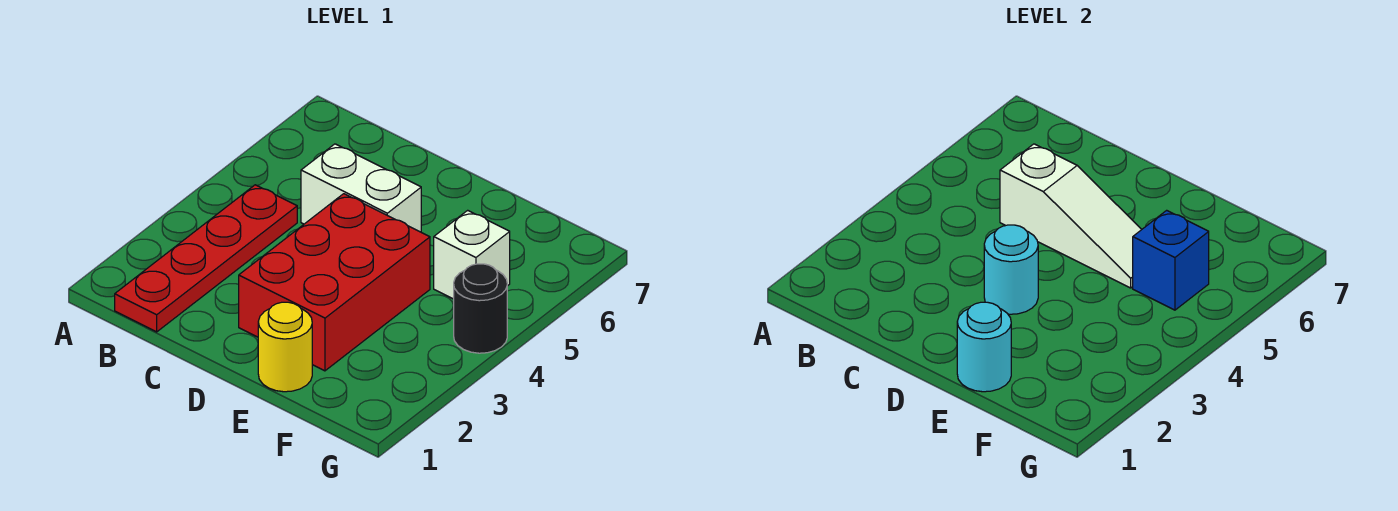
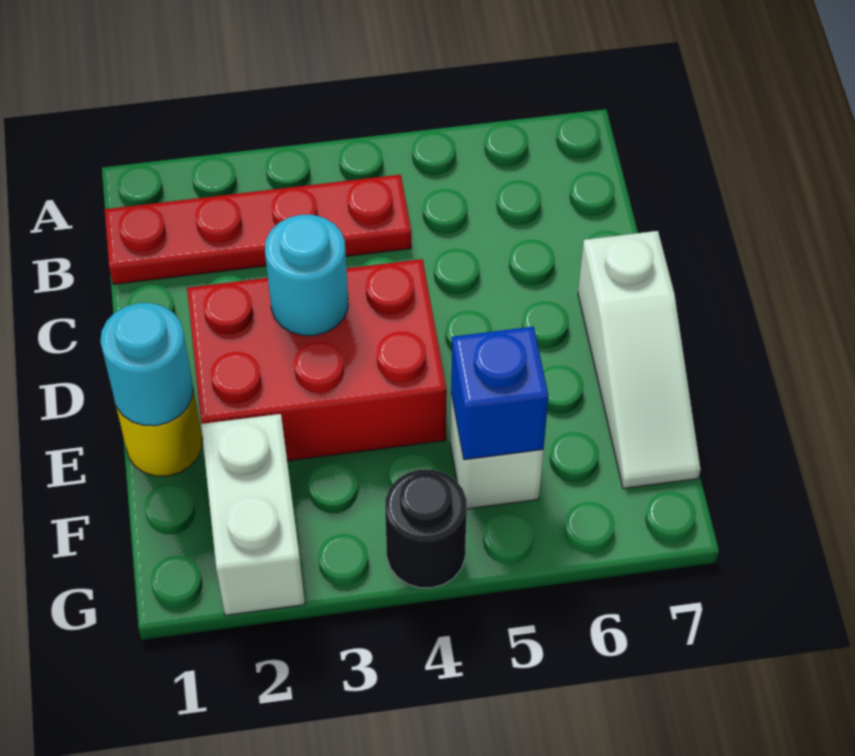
white brick C5:D5 level 1 -> white brick F2:G2 level 1
white slope C5:E5 level 2 top C -> white slope D7:F7 level 1 top D

